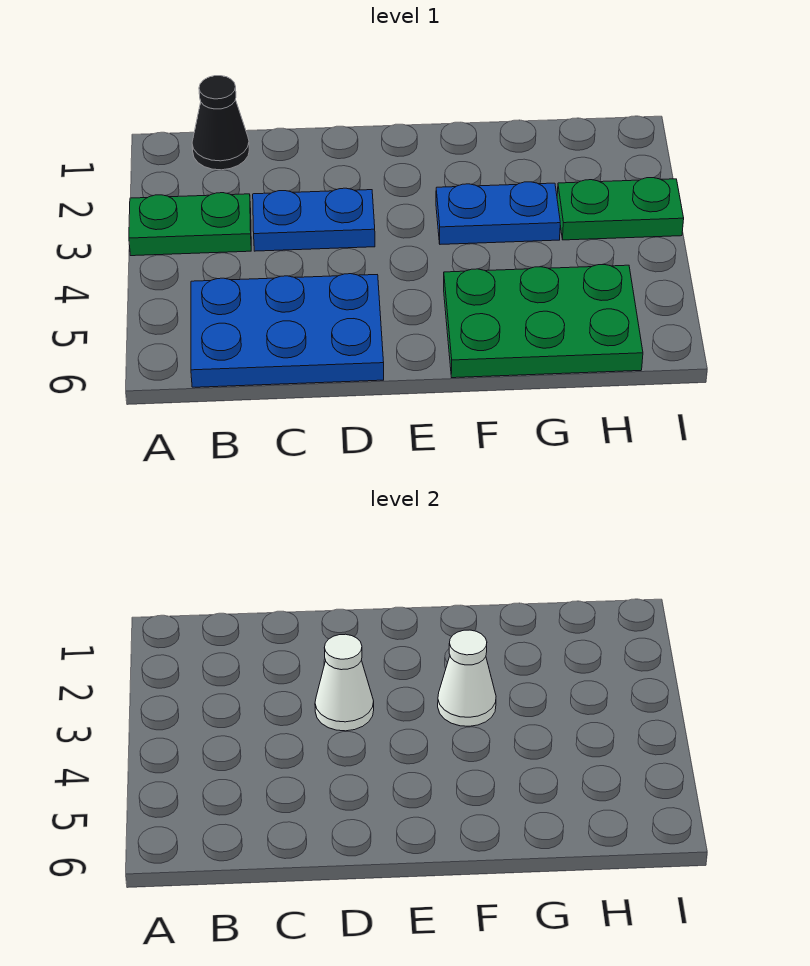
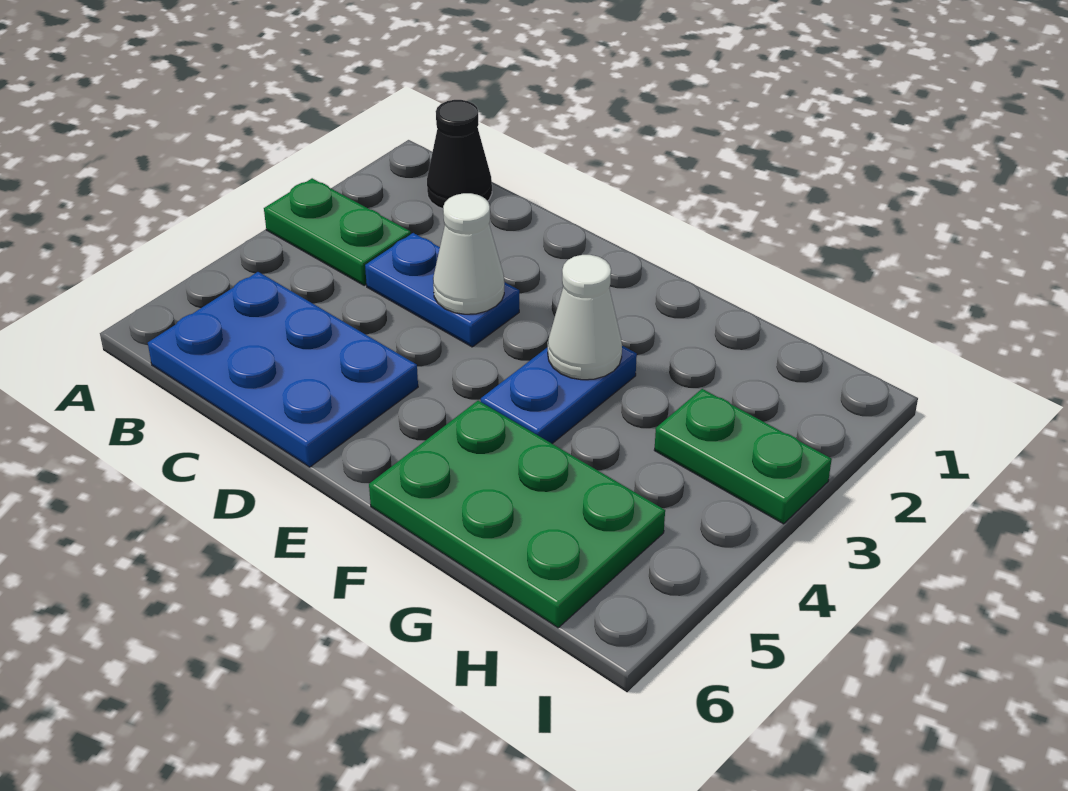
blue plate F3:G3 level 1 -> blue plate F3:F4 level 1

